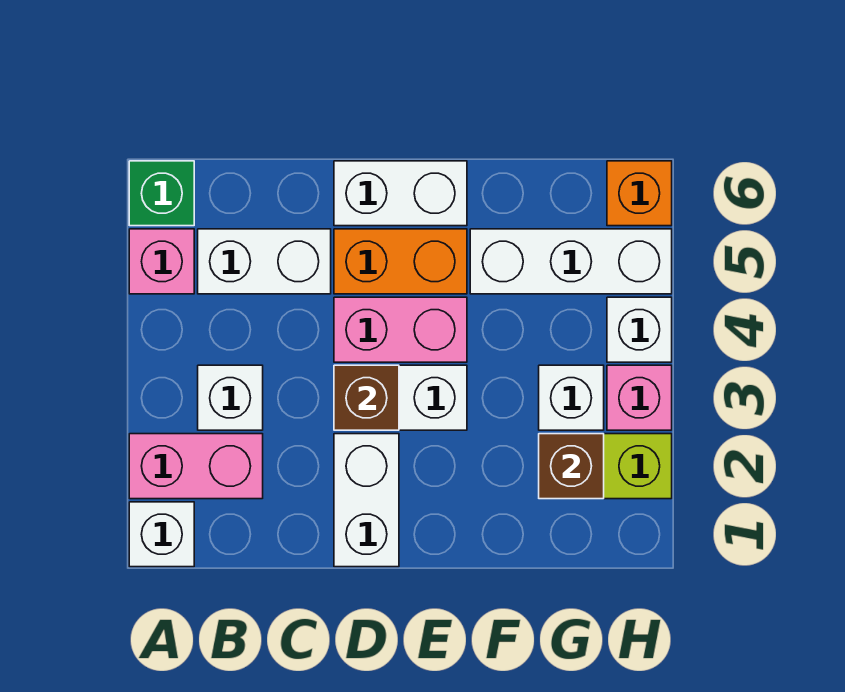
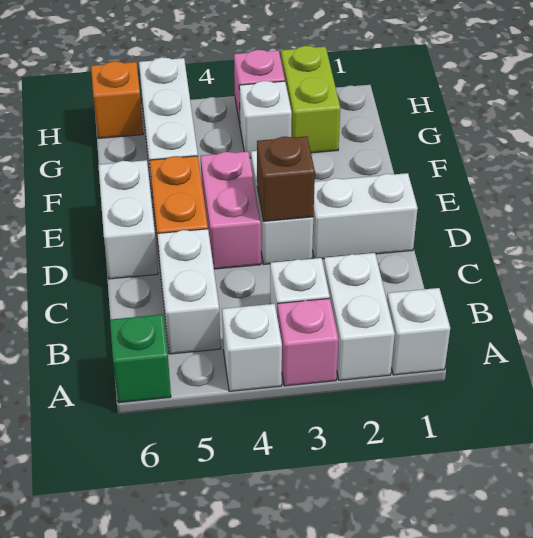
pink brick A2:B2 level 1 -> white brick A2:B2 level 1
pink brick A5 level 1 -> pink brick A3 level 1
brown brick G2 level 2 -> none
white brick H4 level 1 -> white brick A4 level 1

